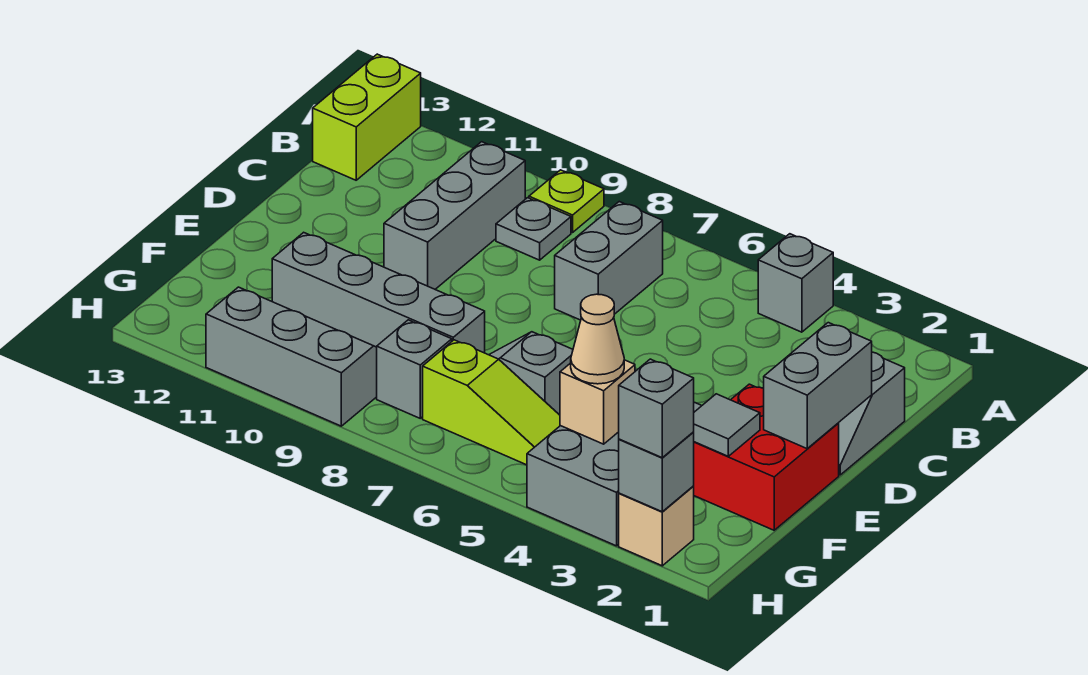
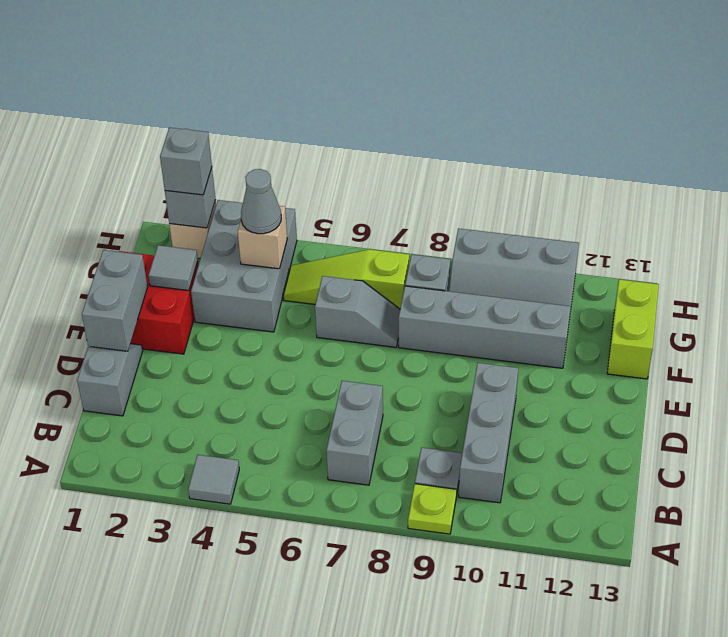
grey brick A4 level 1 -> grey tile A4 level 1
lime brick A13:B13 level 1 -> lime brick F13:G13 level 1
tan cone G4 level 3 -> grey cone G4 level 3

